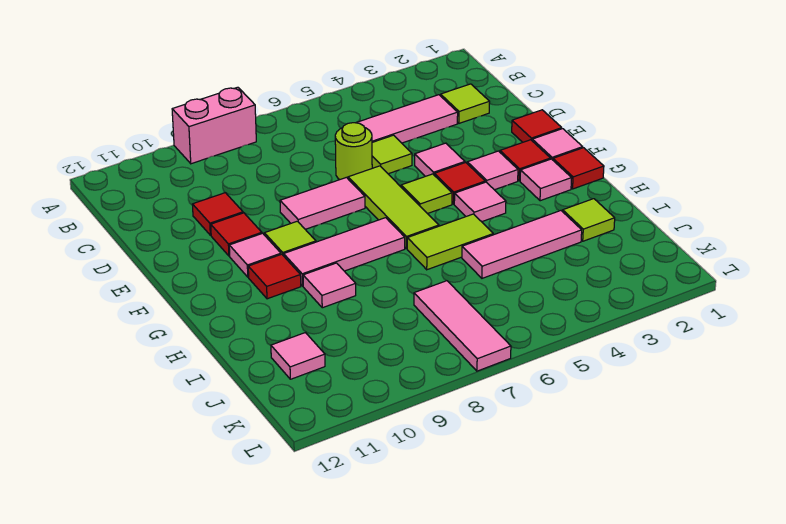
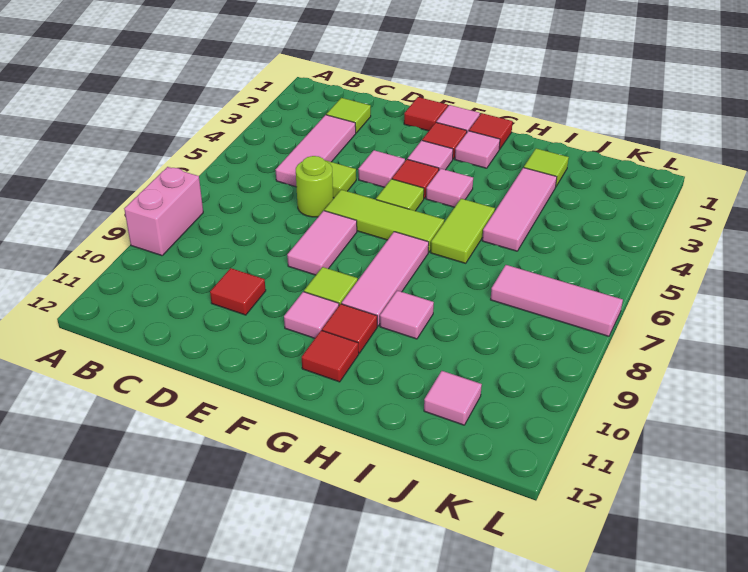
red tile E10 level 1 -> red tile G11 level 1

